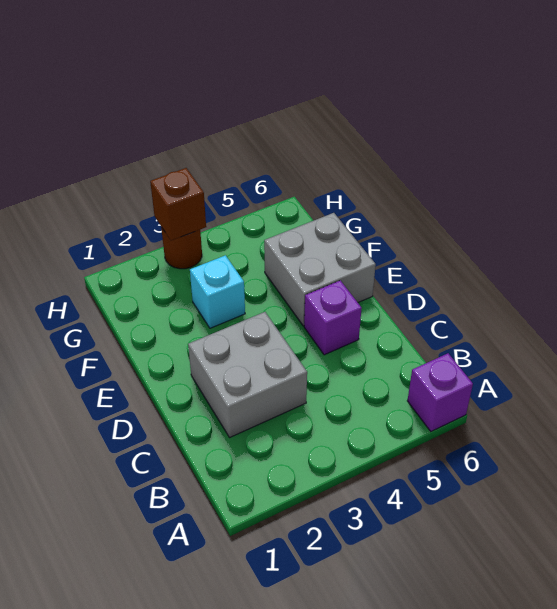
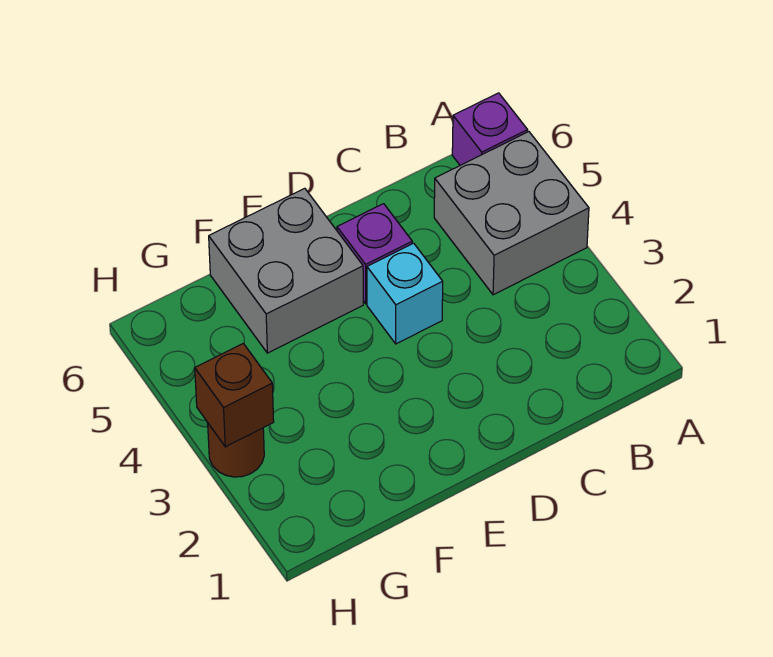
grey brick C2:D3 level 1 -> grey brick A4:B5 level 1
cyan brick F3 level 1 -> cyan brick D4 level 1

